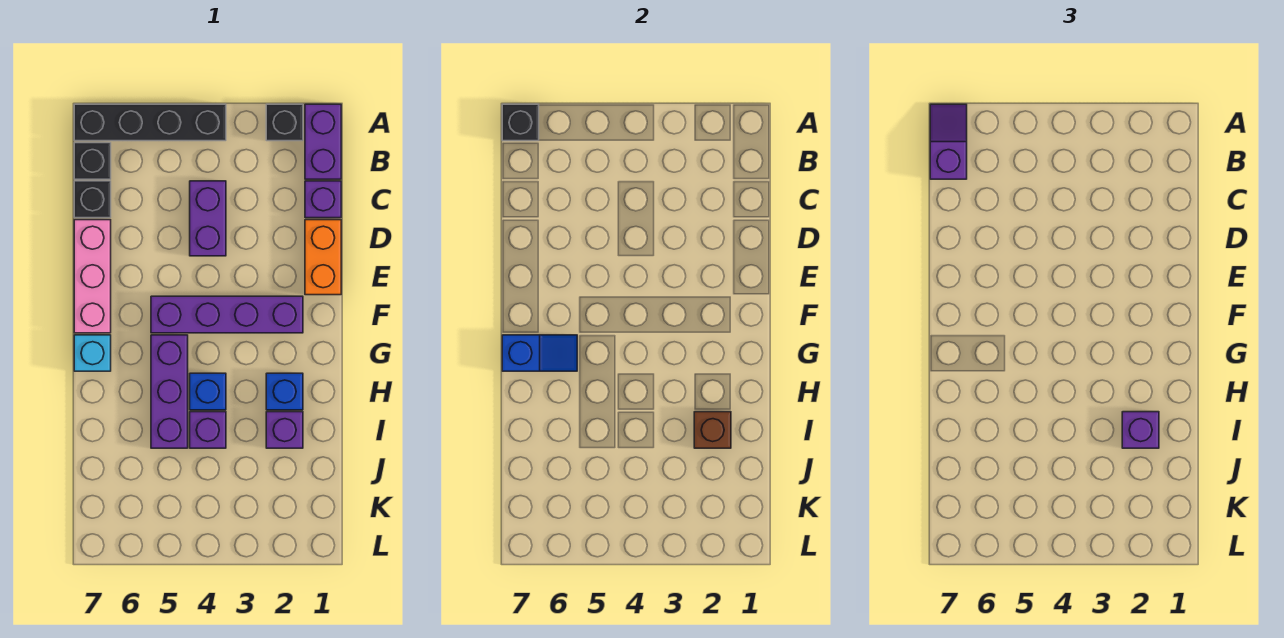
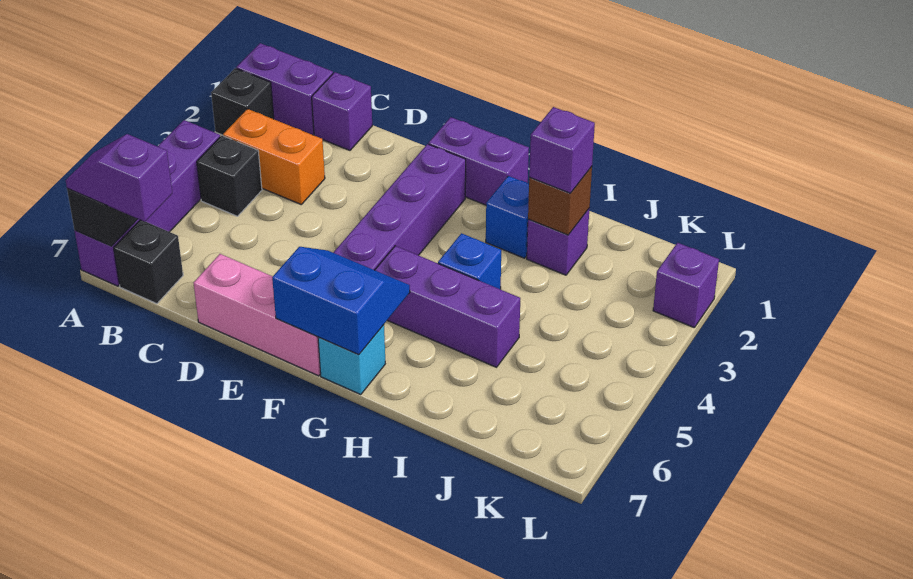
black brick A4:A7 level 1 -> purple brick A4:A7 level 1
purple brick C4:D4 level 1 -> purple brick F1:G1 level 1
black brick C7 level 1 -> black brick B4 level 1
orange brick D1:E1 level 1 -> orange brick B3:C3 level 1
blue slope G6:G7 level 2 top 7 -> blue slope F6:G7 level 2 top 7
purple brick I4 level 1 -> purple brick L2 level 1

